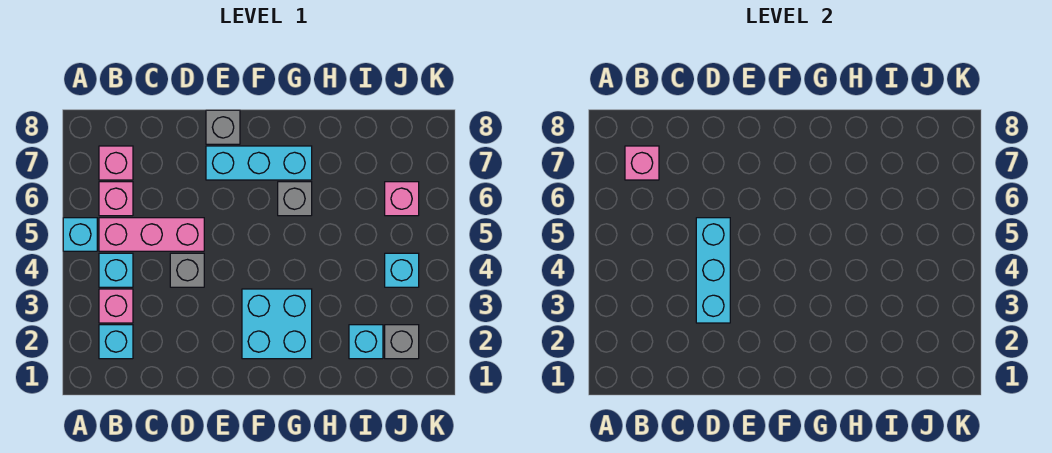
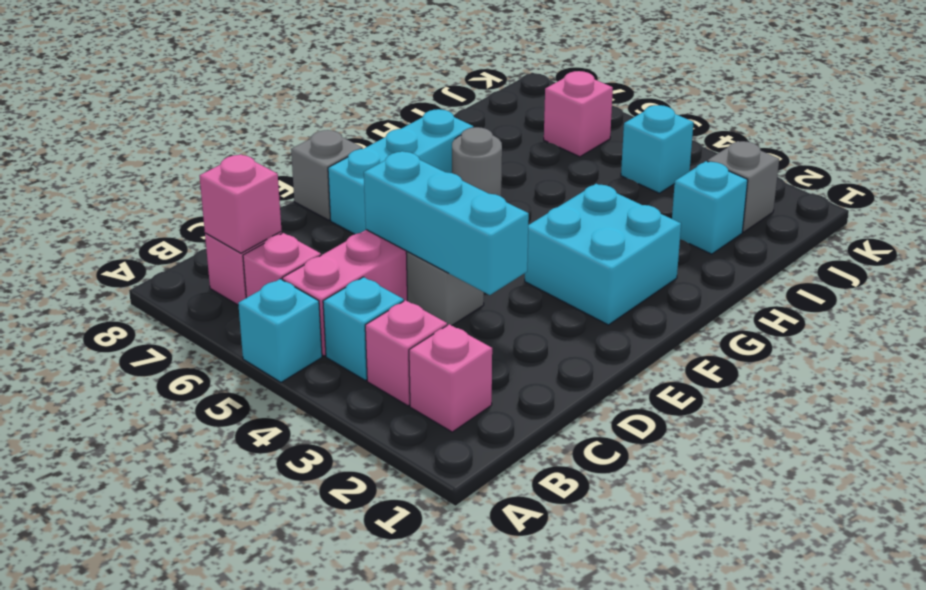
cyan brick B2 level 1 -> pink brick B2 level 1
grey brick G6 level 1 -> grey round brick G6 level 1

